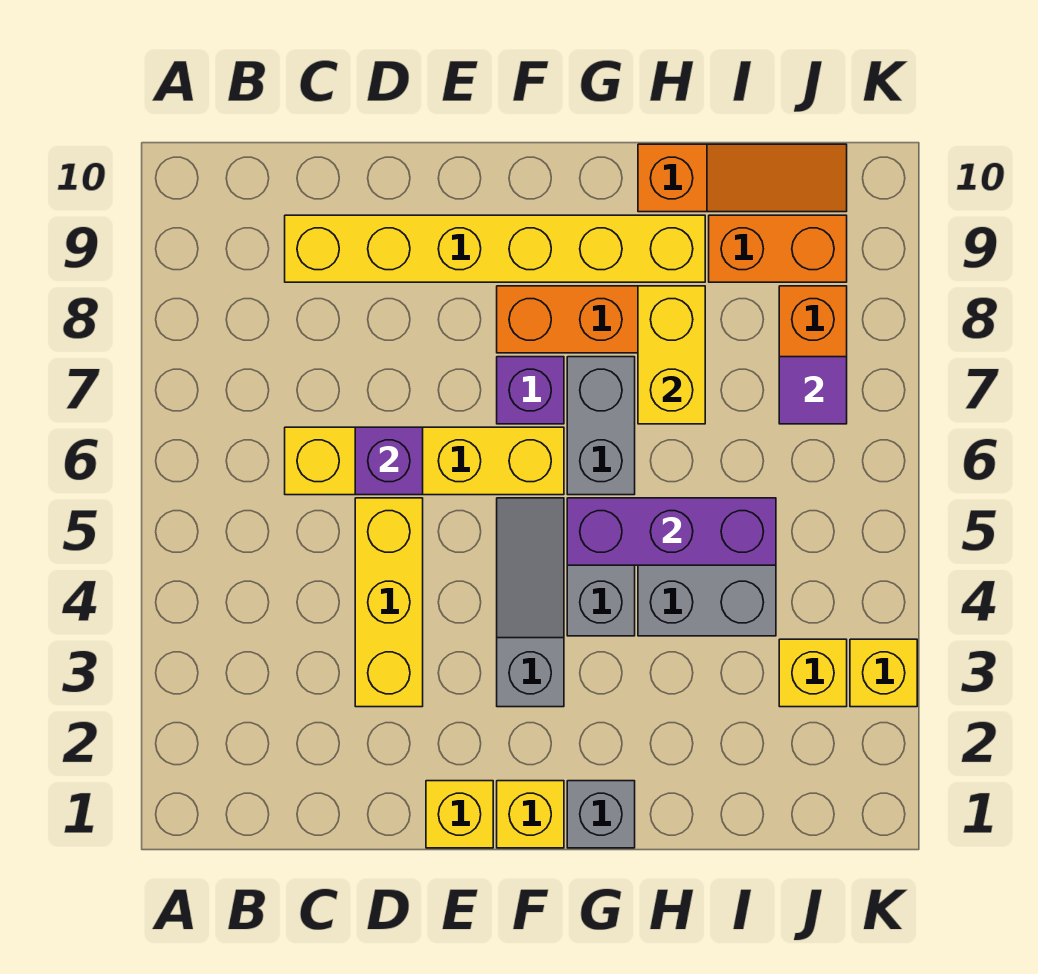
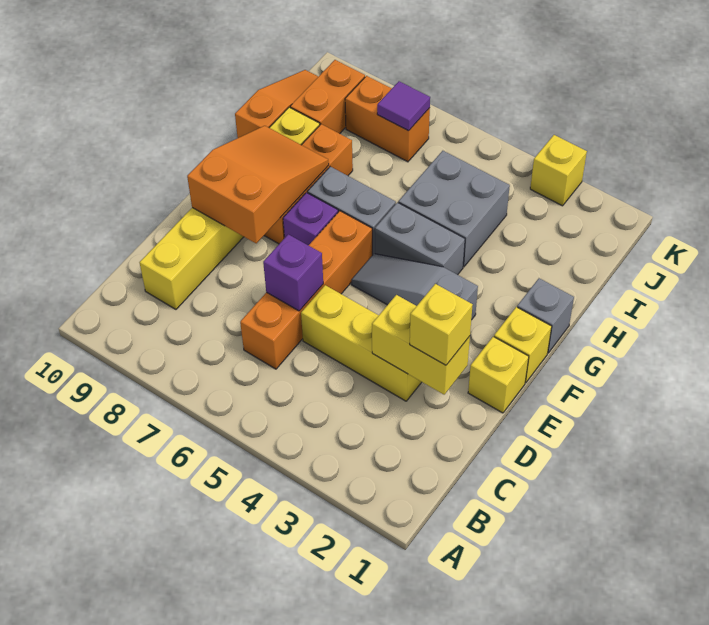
yellow brick C6:F6 level 1 -> orange brick C6:F6 level 1
none -> orange slope E8:G9 level 2 top E
purple brick G5:I5 level 2 -> none
yellow brick H7:H8 level 2 -> yellow brick D2:D3 level 2
yellow brick J3 level 1 -> yellow brick D2 level 3

